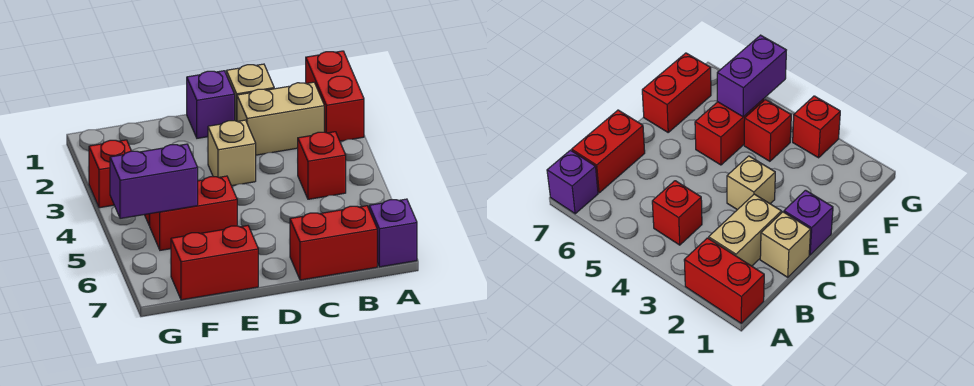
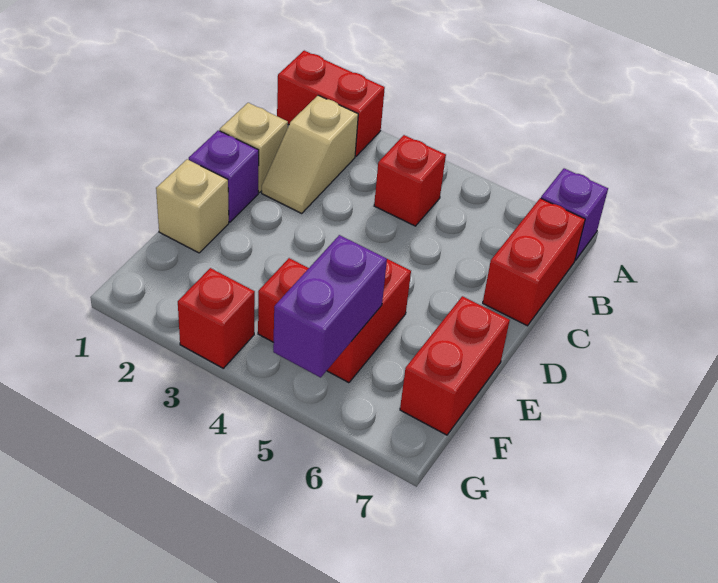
tan brick B2:C2 level 1 -> tan slope B2:C2 level 1 top B
tan brick D3 level 1 -> tan brick E1 level 1

